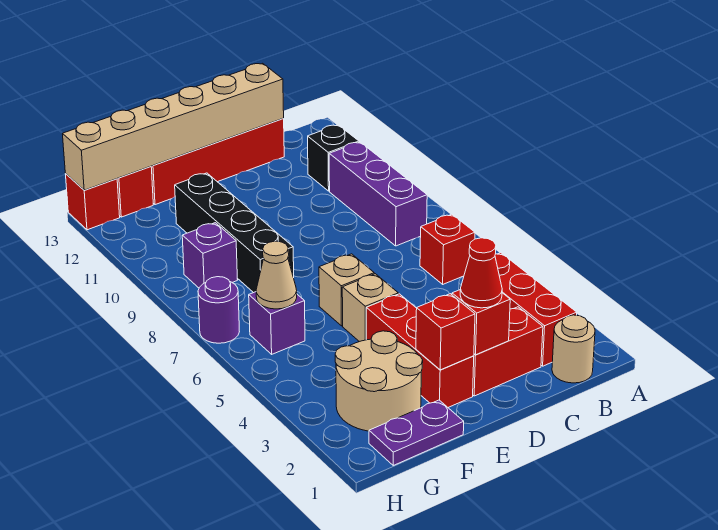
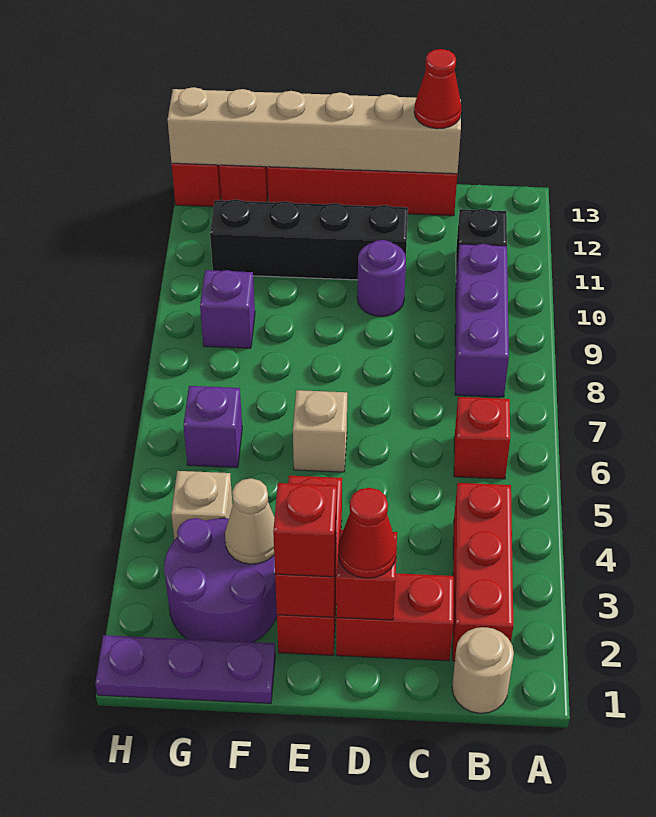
none -> red cone C13 level 3
none -> red brick E2 level 3
tan brick E5 level 1 -> tan brick G4 level 1
purple plate F1:G1 level 1 -> purple plate F1:H1 level 1
tan round brick F2:G3 level 1 -> purple round brick F2:G3 level 1
black brick F8:F11 level 1 -> black brick D11:G11 level 1
tan cone G6 level 2 -> tan cone F3 level 2
purple round brick H7 level 1 -> purple round brick D10 level 1

